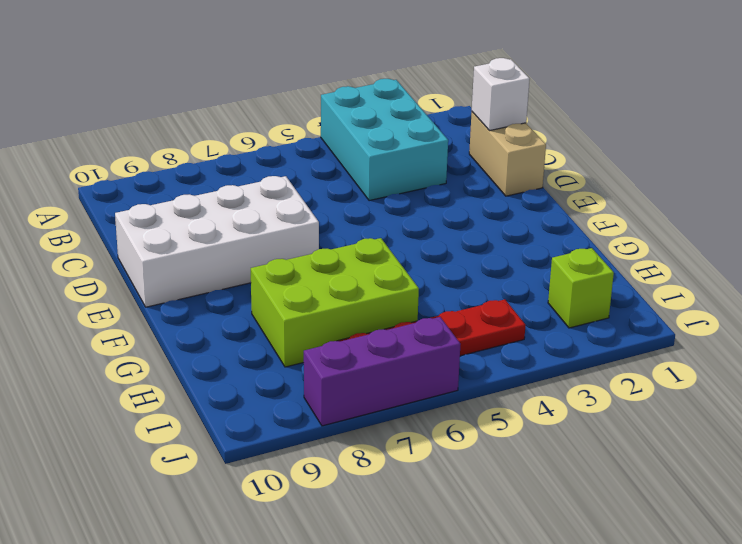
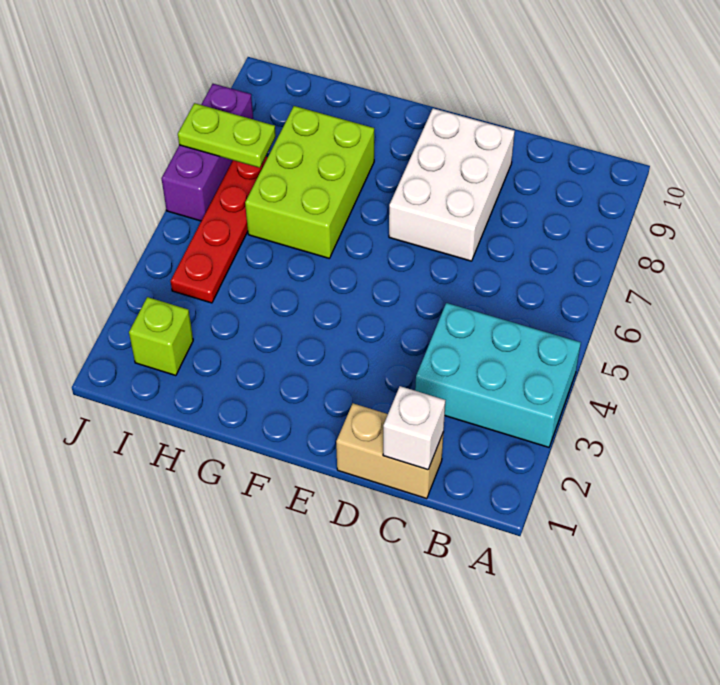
white brick D7:E10 level 1 -> white brick D7:E9 level 1
none -> lime plate I7:J7 level 2

